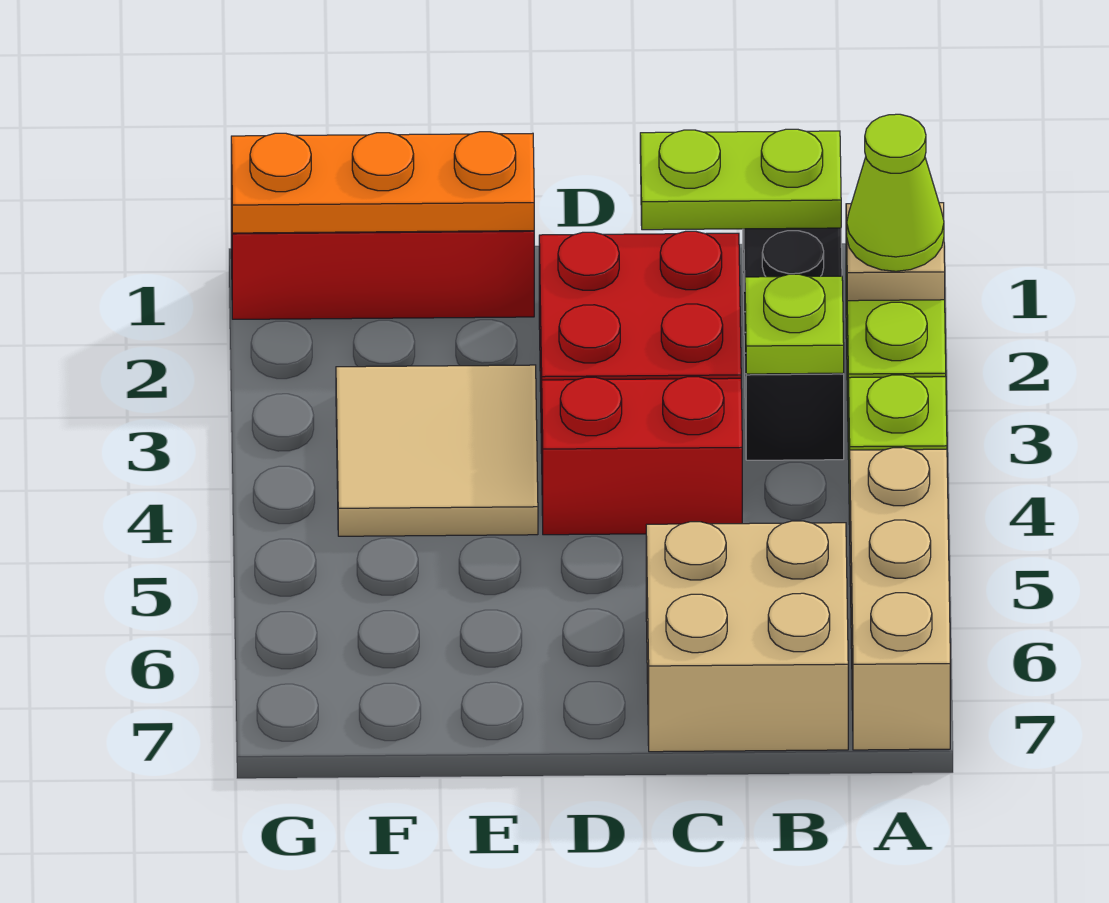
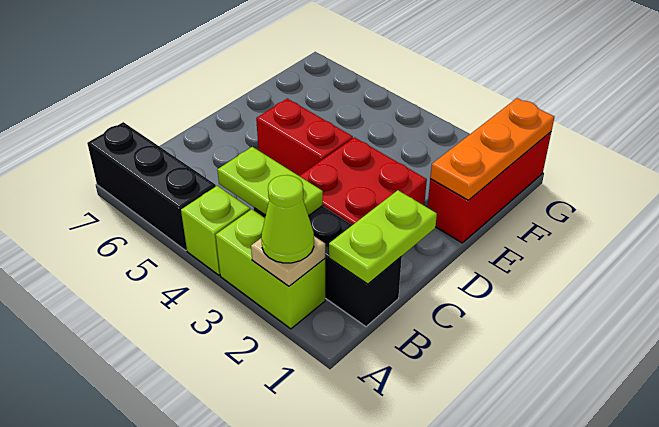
tan brick A5:A7 level 1 -> black brick A5:A7 level 1
lime plate B3 level 2 -> lime plate B3:B4 level 2
tan brick B6:C7 level 1 -> none
red brick C4:D4 level 1 -> red brick D4:D5 level 1
tan tile E3:F4 level 1 -> none

